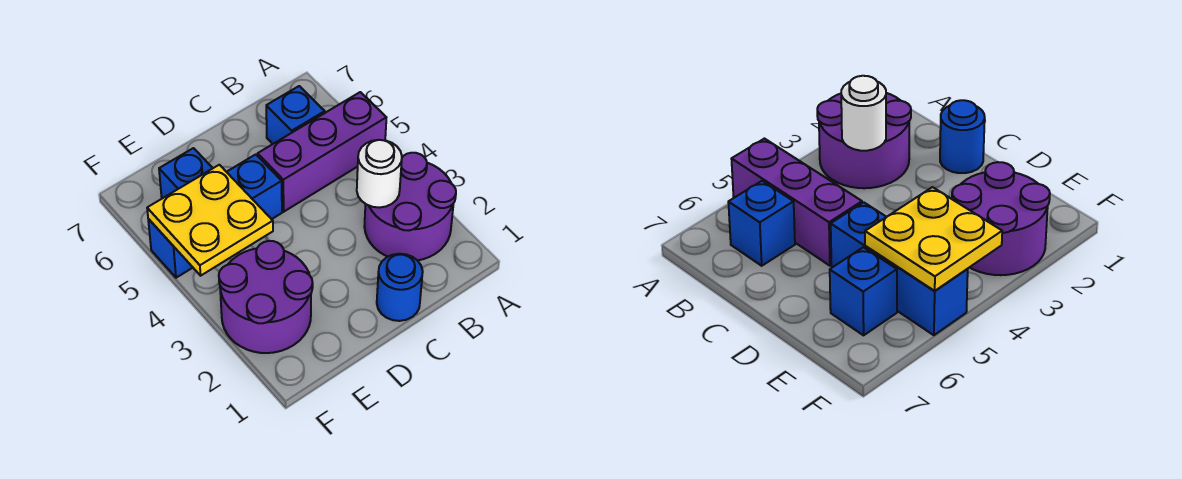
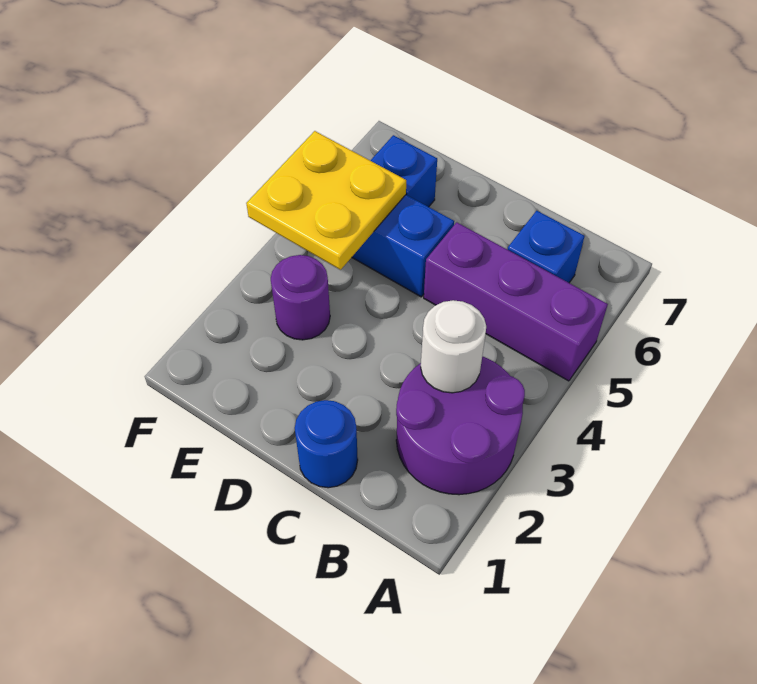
purple round brick E2:F3 level 1 -> purple round brick E3 level 1

